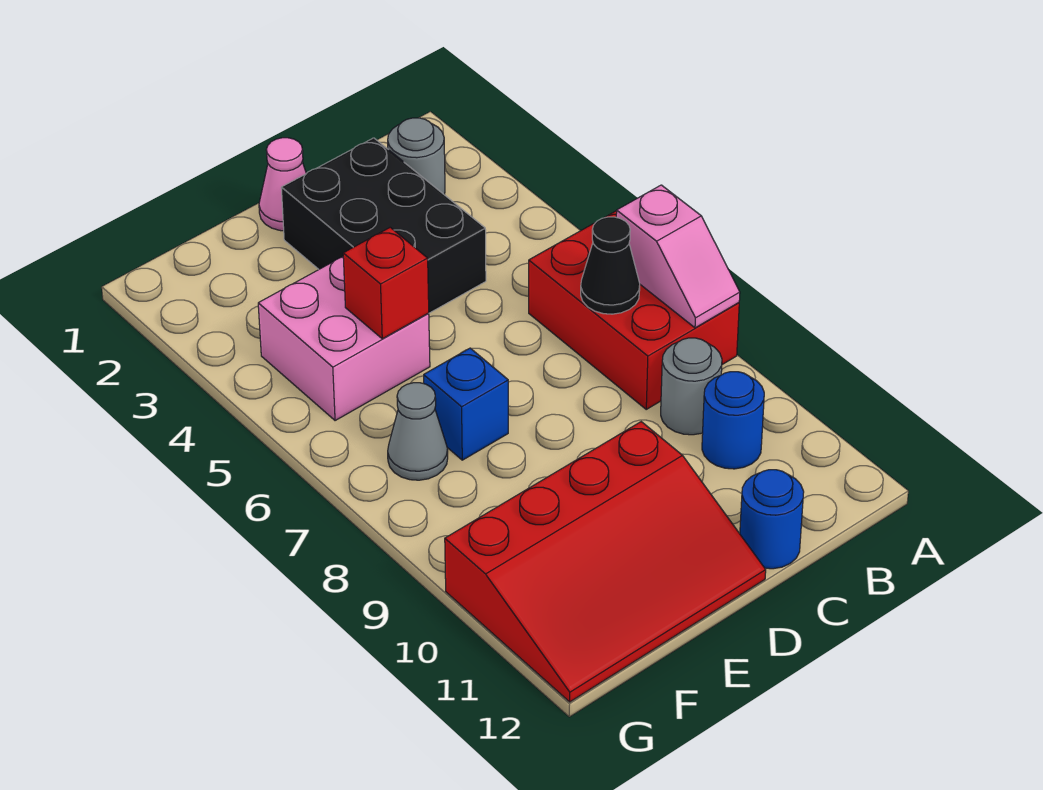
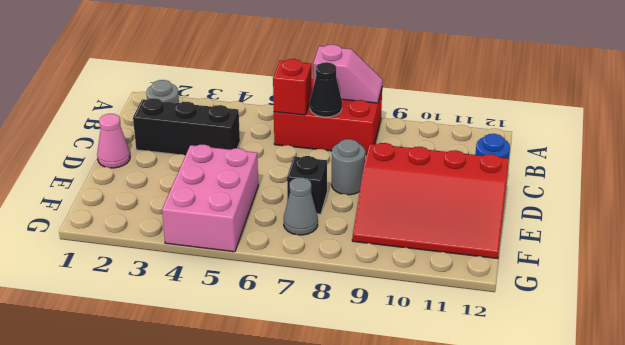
grey round brick B9 level 1 -> grey round brick D8 level 1
blue round brick B10 level 1 -> none
black brick C2:D4 level 1 -> black brick C2:C4 level 1
red slope D10:G12 level 1 top 10 -> red slope D9:F12 level 1 top D
pink brick E4:F5 level 1 -> pink brick E4:G5 level 1
red brick E5 level 2 -> red brick B6 level 2
blue brick E7 level 1 -> black brick E7 level 1

